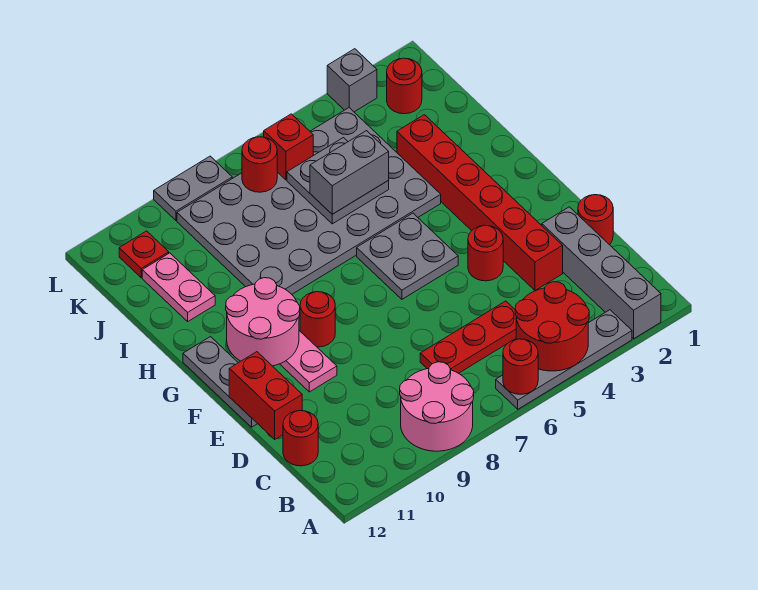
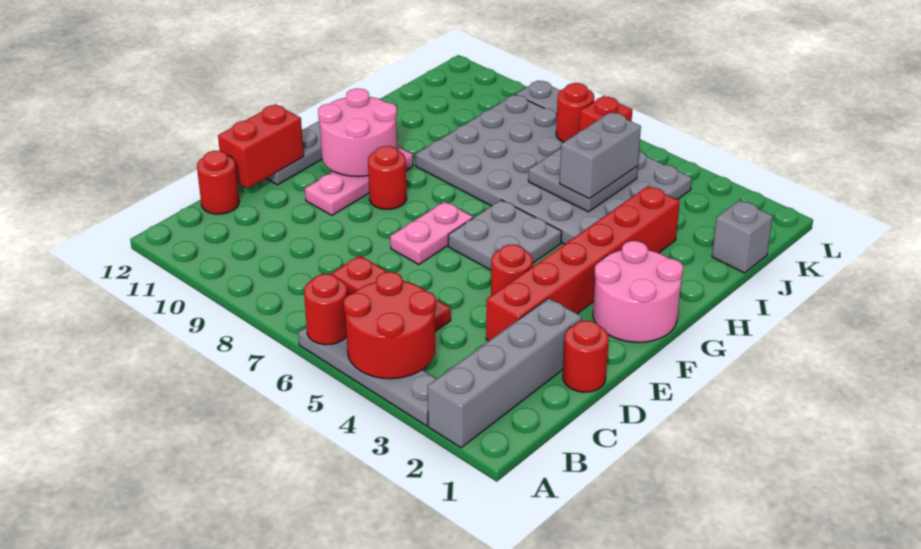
pink round brick A8:B9 level 1 -> pink round brick F1:G2 level 1
grey brick I5:I6 level 3 -> grey brick I5:J5 level 3
pink plate I11:J11 level 1 -> pink plate E7:F7 level 1
red round brick K2 level 1 -> none
red plate K11 level 1 -> none
grey brick L3 level 1 -> grey brick J1 level 1

